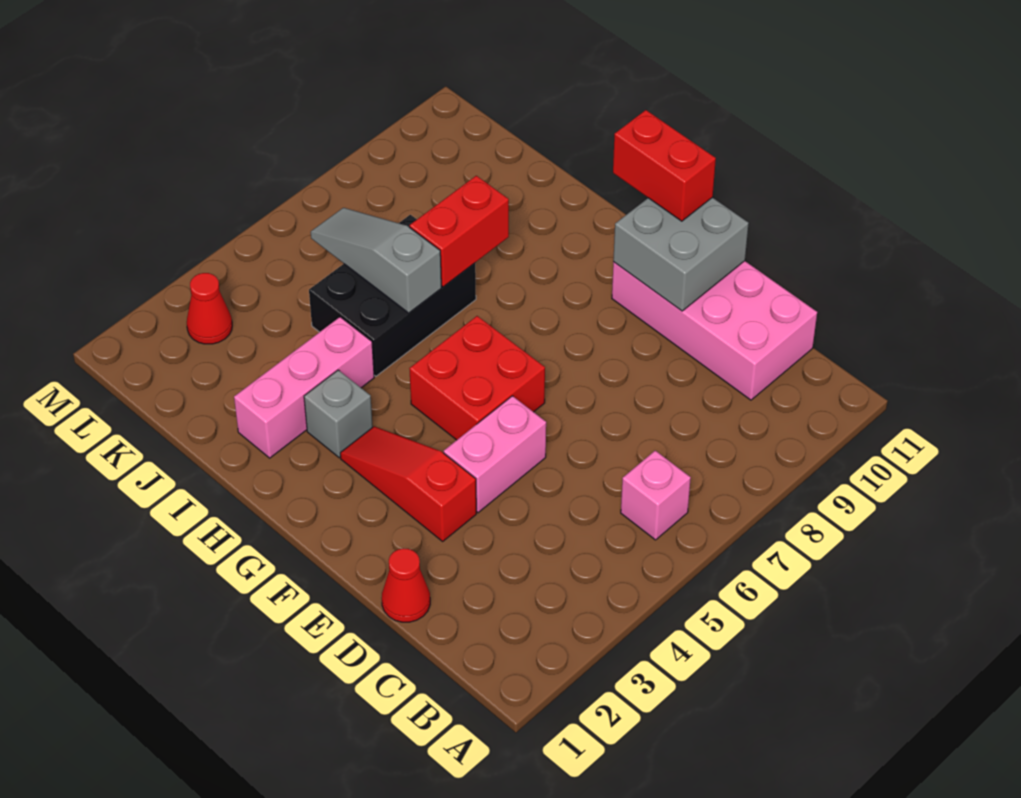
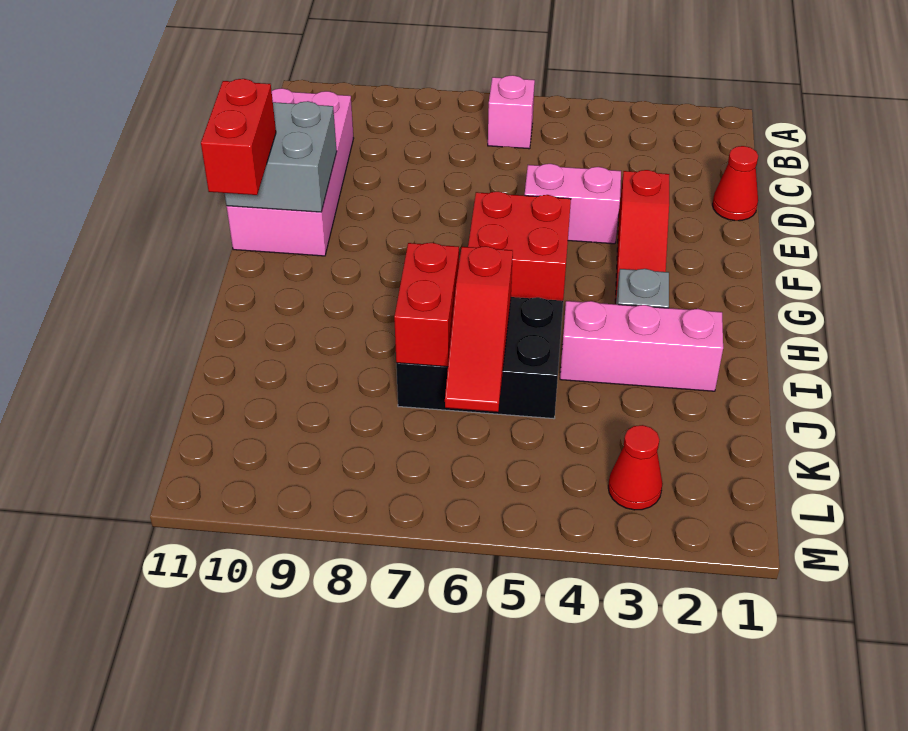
grey slope I6:K6 level 2 top I -> red slope I6:K6 level 2 top I
red brick I7:I8 level 2 -> red brick I7:J7 level 2

